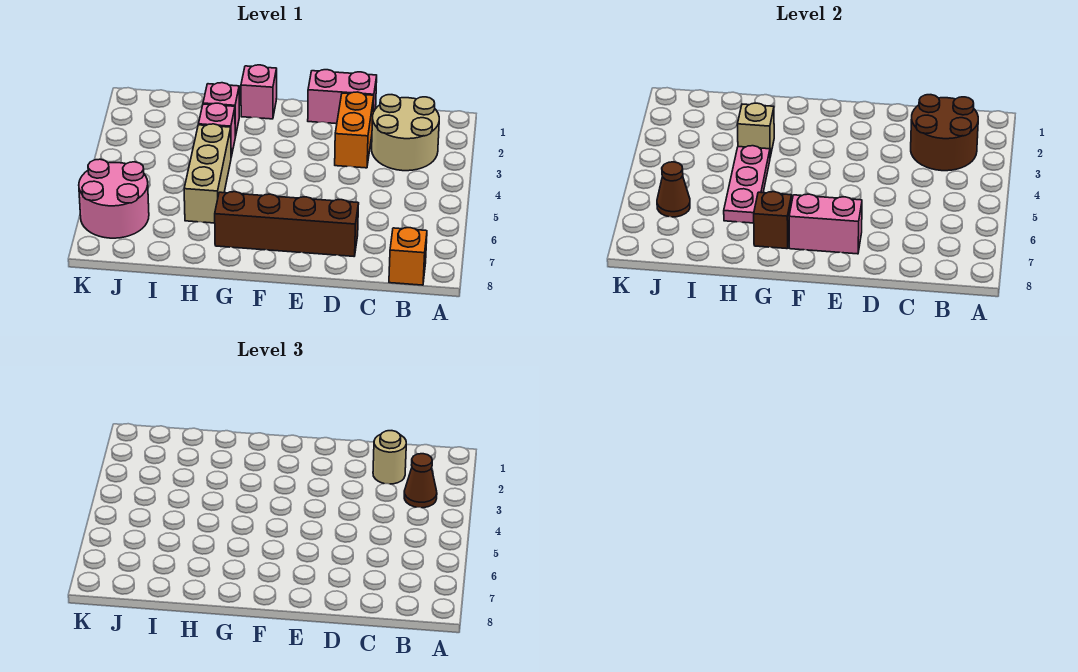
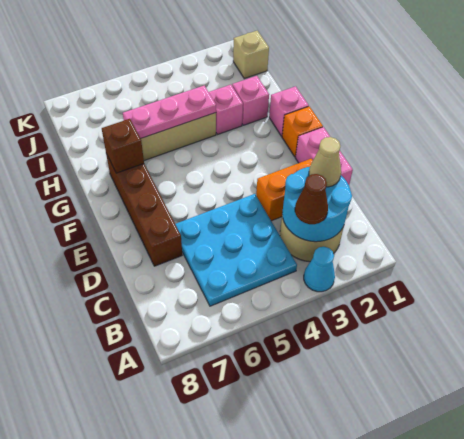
none -> cyan cone A3 level 1
brown round brick B2:C3 level 2 -> cyan round brick B2:C3 level 2
none -> cyan plate B4:D6 level 1
orange brick B8 level 1 -> orange brick F1 level 1
tan round brick C2 level 3 -> tan cone C2 level 3
pink brick E7:F7 level 2 -> none
tan brick H3 level 2 -> tan brick J1 level 1
pink round brick J6:K7 level 1 -> none
brown cone J6 level 2 -> none

